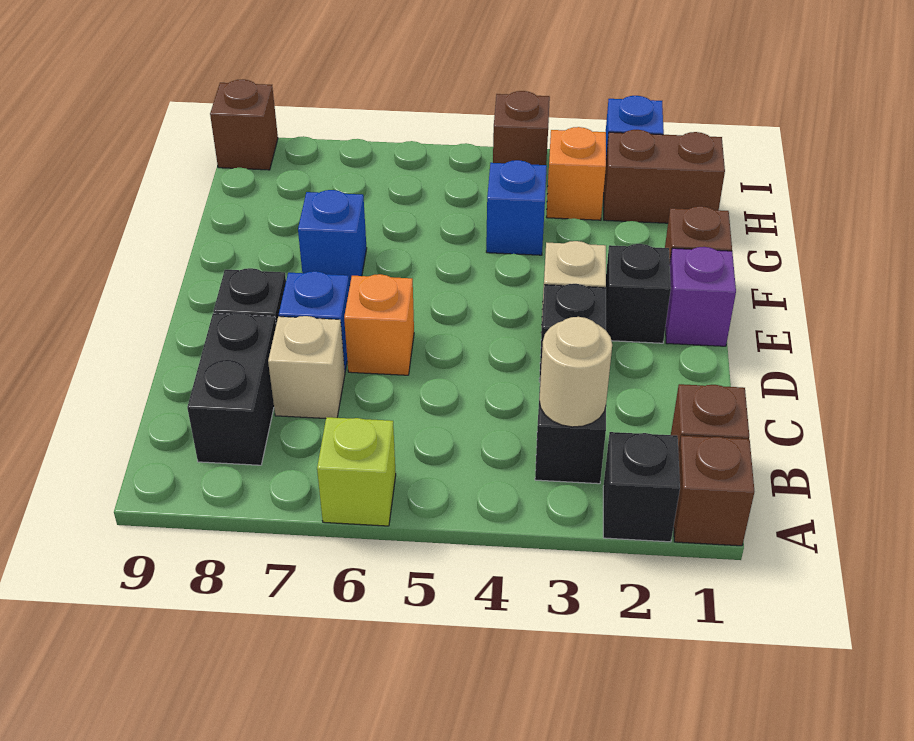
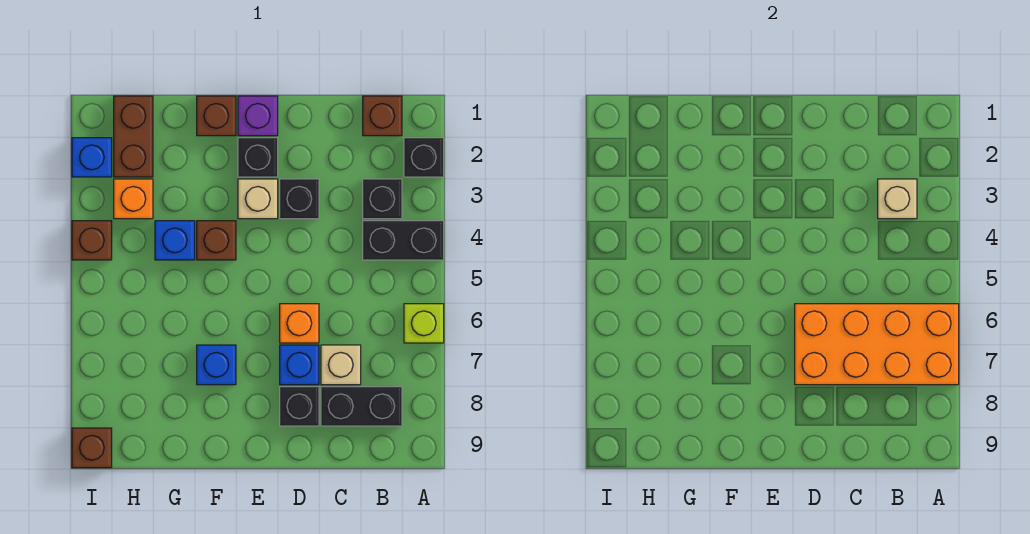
brown brick A1 level 1 -> brown brick F4 level 1
none -> black brick A4:B4 level 1
none -> orange brick A6:D7 level 2
tan round brick B3 level 2 -> tan brick B3 level 2

